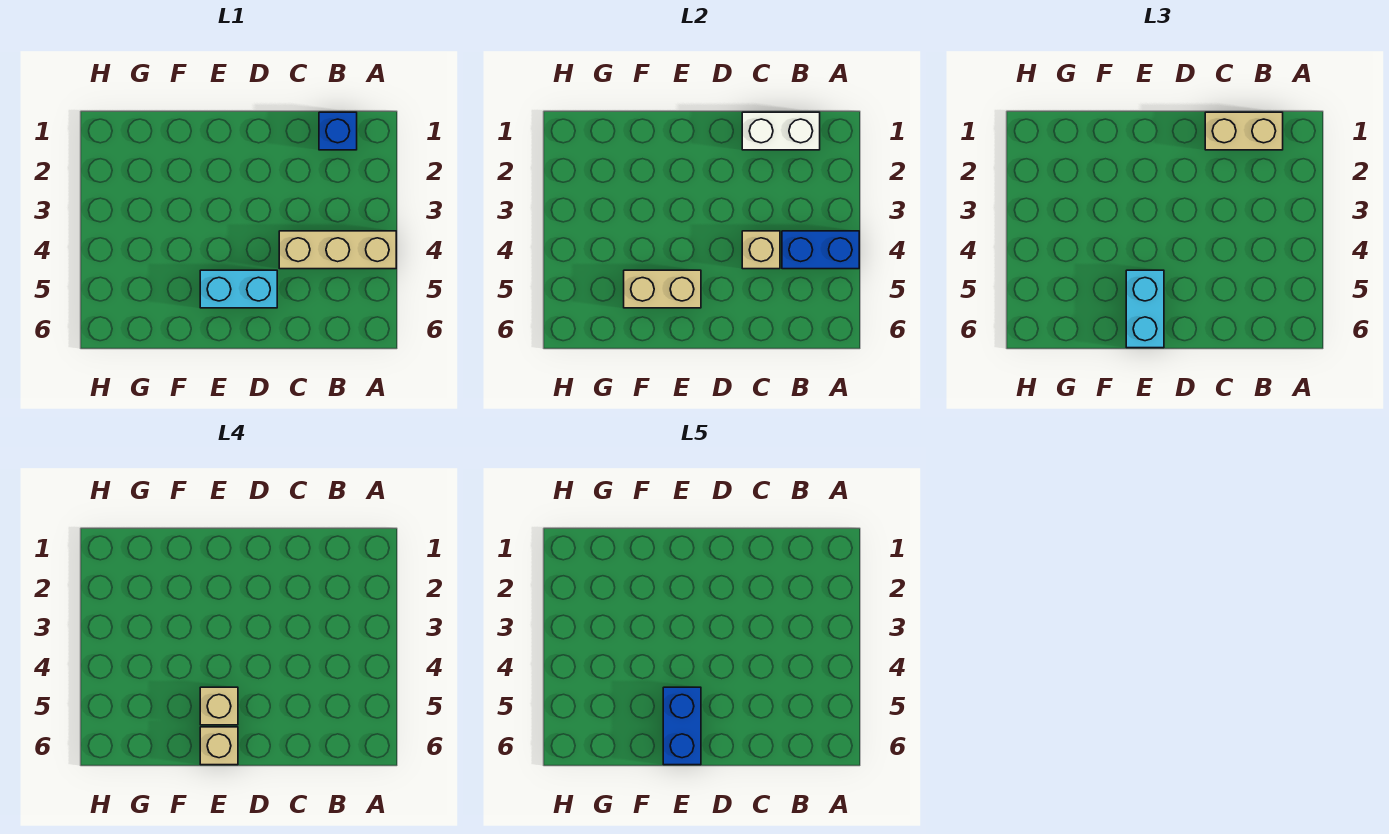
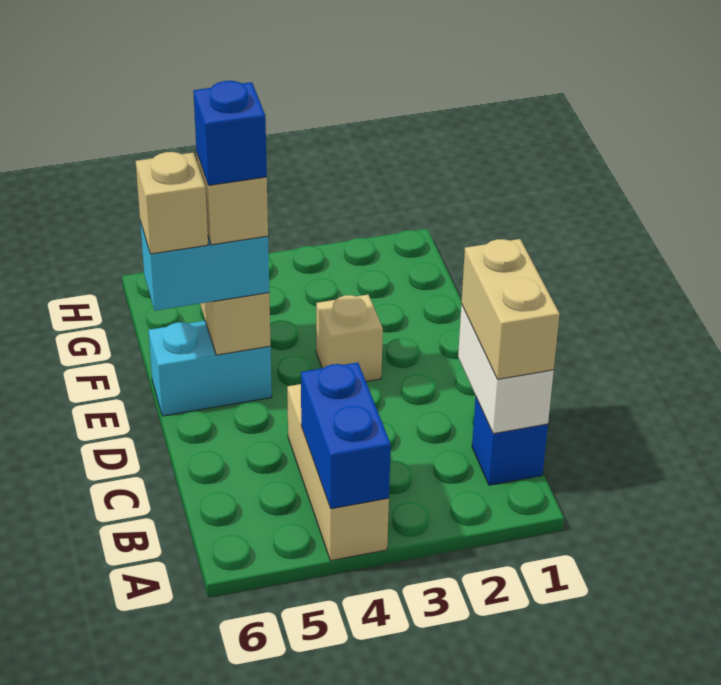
tan brick C4 level 2 -> tan brick E3 level 1
cyan brick D5:E5 level 1 -> cyan brick E5:E6 level 1
blue brick E5:E6 level 5 -> blue brick E5 level 5

